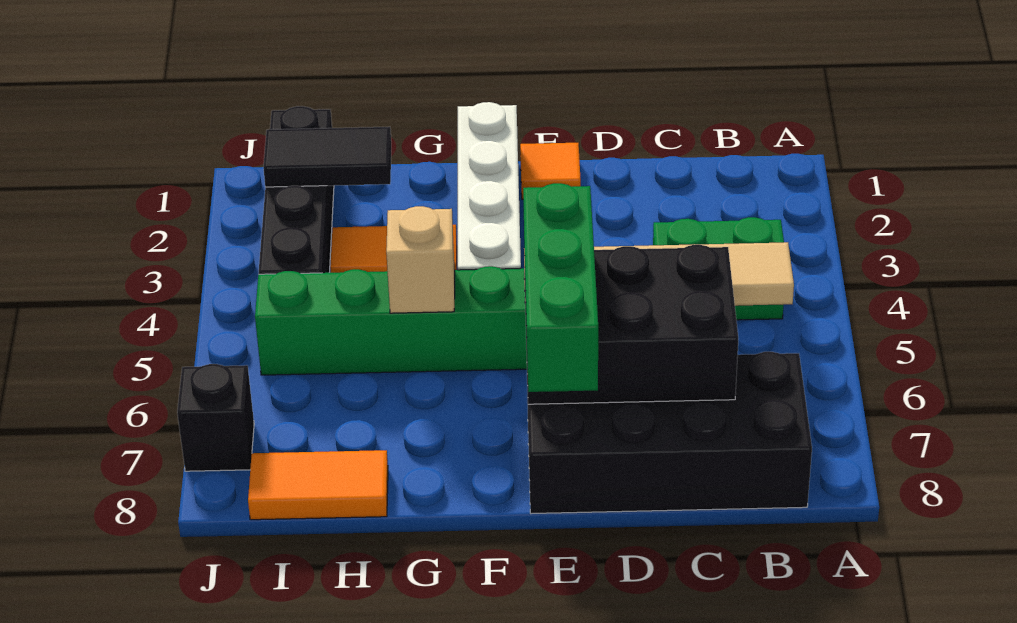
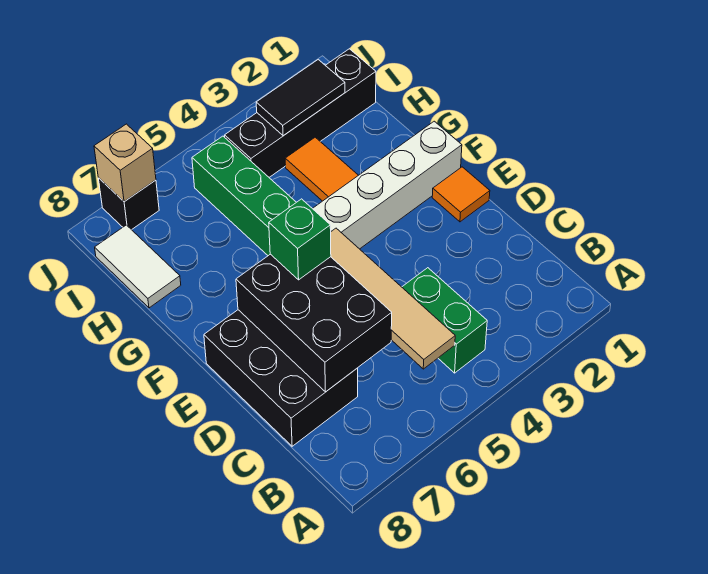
black brick B7:E8 level 1 -> black brick C7:E8 level 1
green brick E6:E8 level 3 -> green brick E6 level 3
tan brick G5 level 2 -> tan brick J7 level 2
black tile H2:I2 level 2 -> black tile I2:I3 level 2
orange tile H8:I8 level 1 -> white tile H8:I8 level 1

